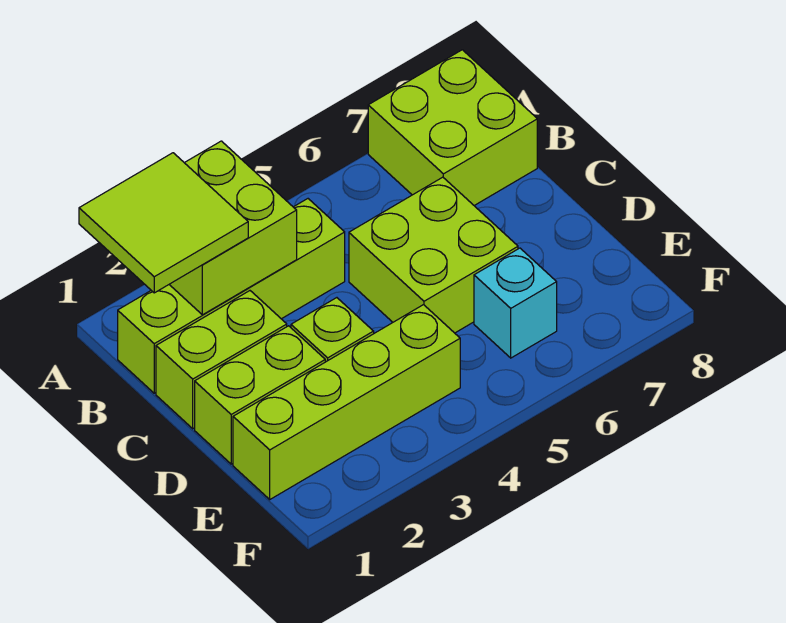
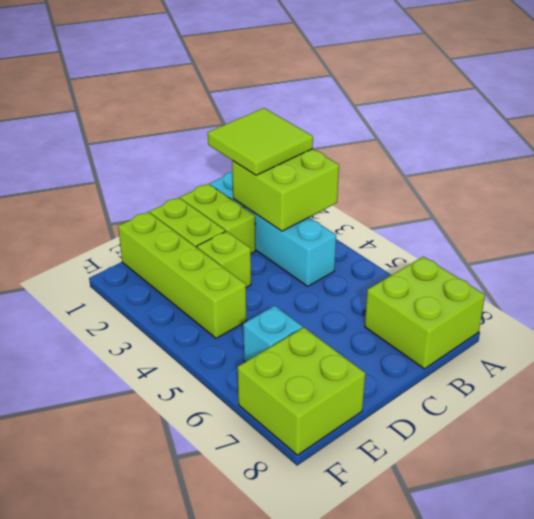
lime brick B1:B4 level 1 -> cyan brick B1:B4 level 1
lime brick C5:D6 level 1 -> lime brick E7:F8 level 1

